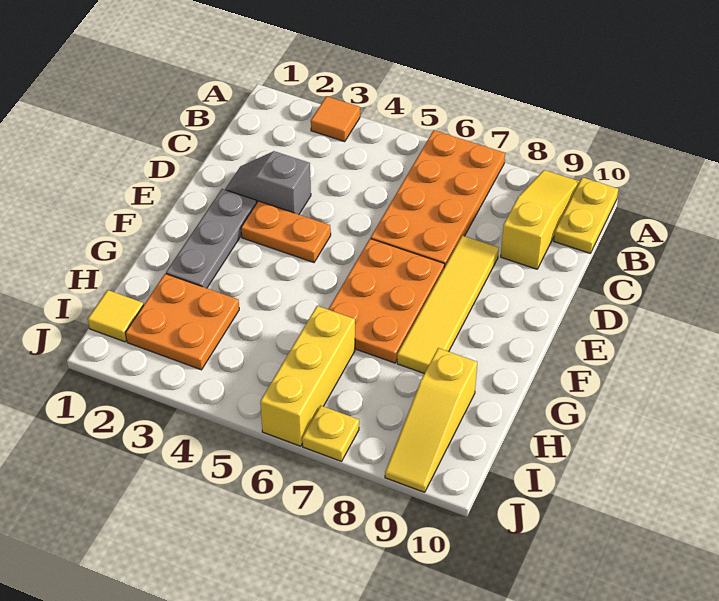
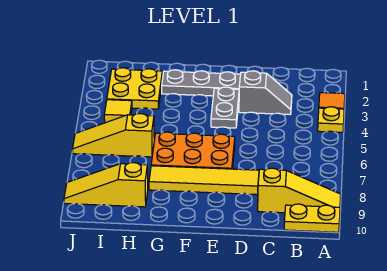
orange plate A6:D7 level 1 -> none
grey slope D2:D3 level 1 top 3 -> grey slope C3:D3 level 1 top D
orange plate E3:E4 level 1 -> grey plate E3:E4 level 1
orange plate H2:I3 level 1 -> yellow plate H2:I3 level 1
yellow brick H6:J6 level 1 -> yellow slope H6:J6 level 1 top H
yellow tile I1 level 1 -> yellow tile I4 level 1
yellow plate J7 level 1 -> yellow plate A4 level 1

